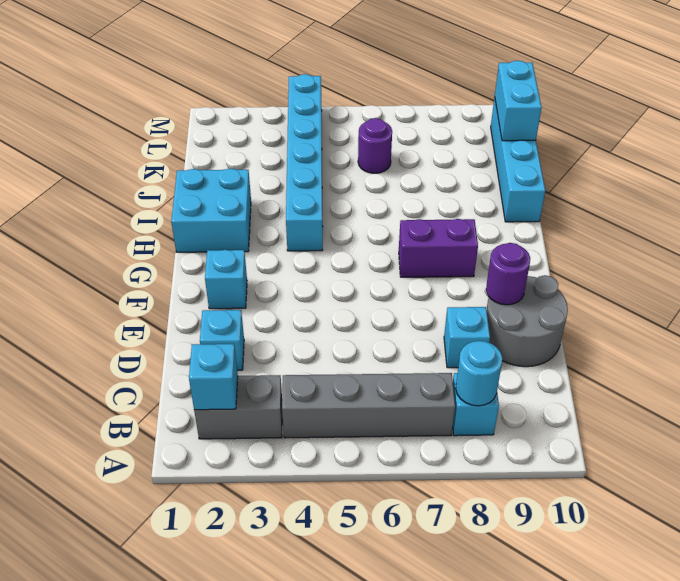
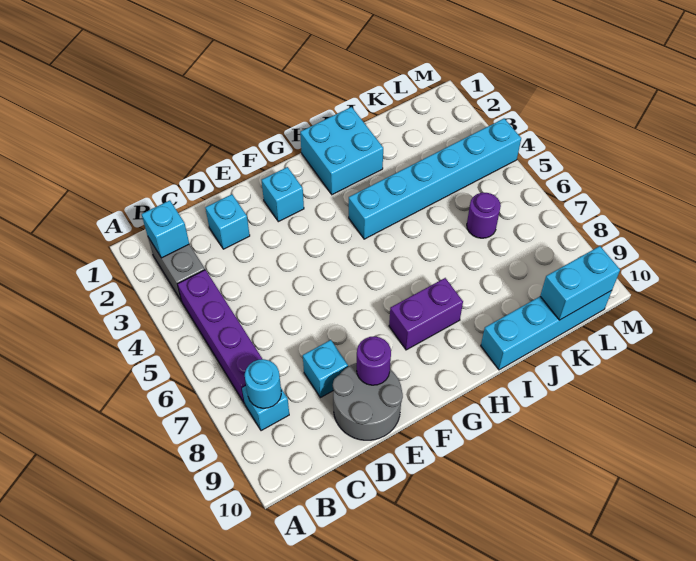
grey brick B4:B7 level 1 -> purple brick B4:B7 level 1
purple brick G7:G8 level 1 -> purple brick G8:H8 level 1

